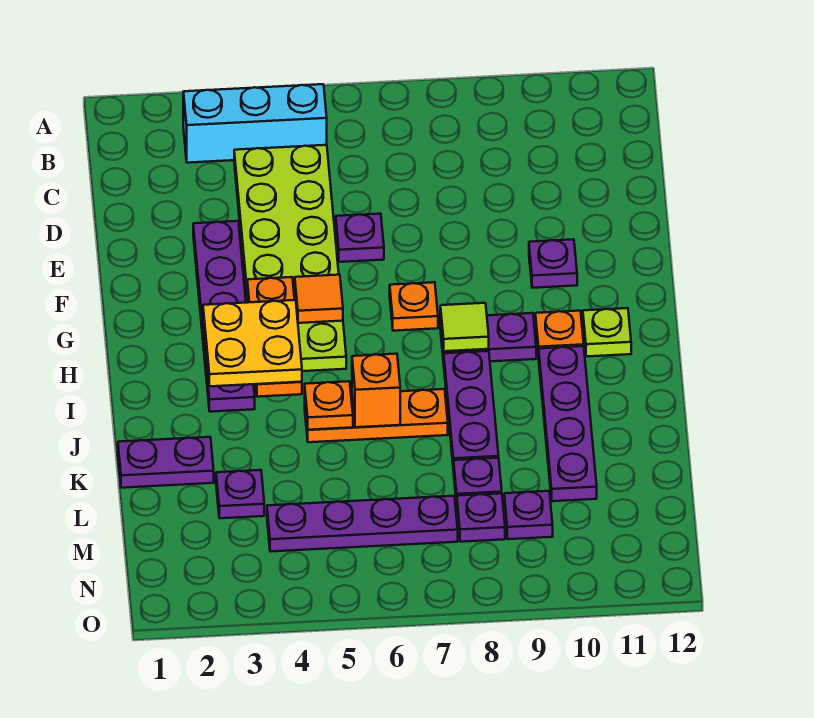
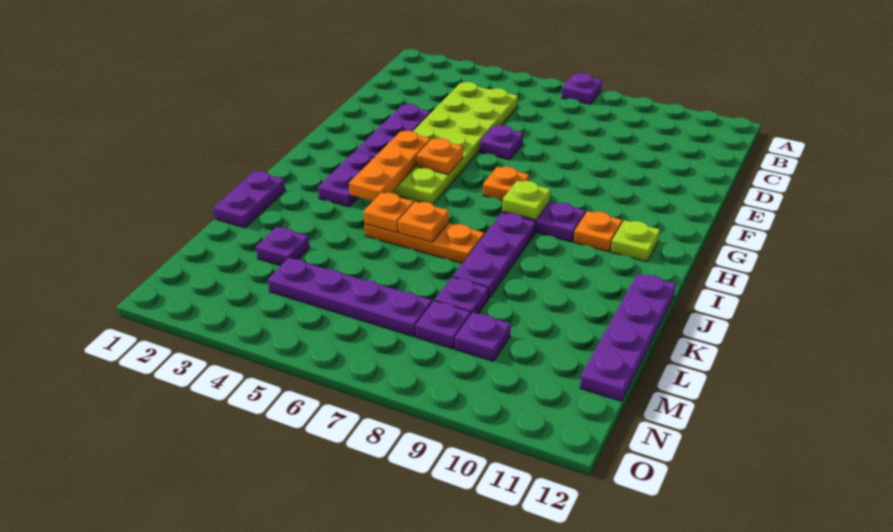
cyan brick B3:B5 level 1 -> none
purple plate F10 level 1 -> purple plate A7 level 1
orange tile G5 level 2 -> orange plate G5 level 2
yellow plate H3:I4 level 3 -> none
lime tile H8 level 2 -> lime plate H8 level 2
purple plate I10:L10 level 1 -> purple plate J12:M12 level 1
orange brick J6 level 2 -> orange plate J6 level 2
purple plate K1:K2 level 1 -> purple plate J1:K1 level 1

